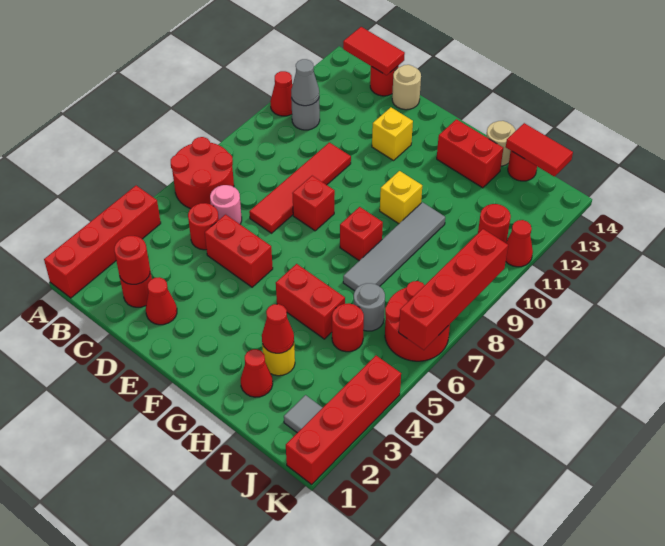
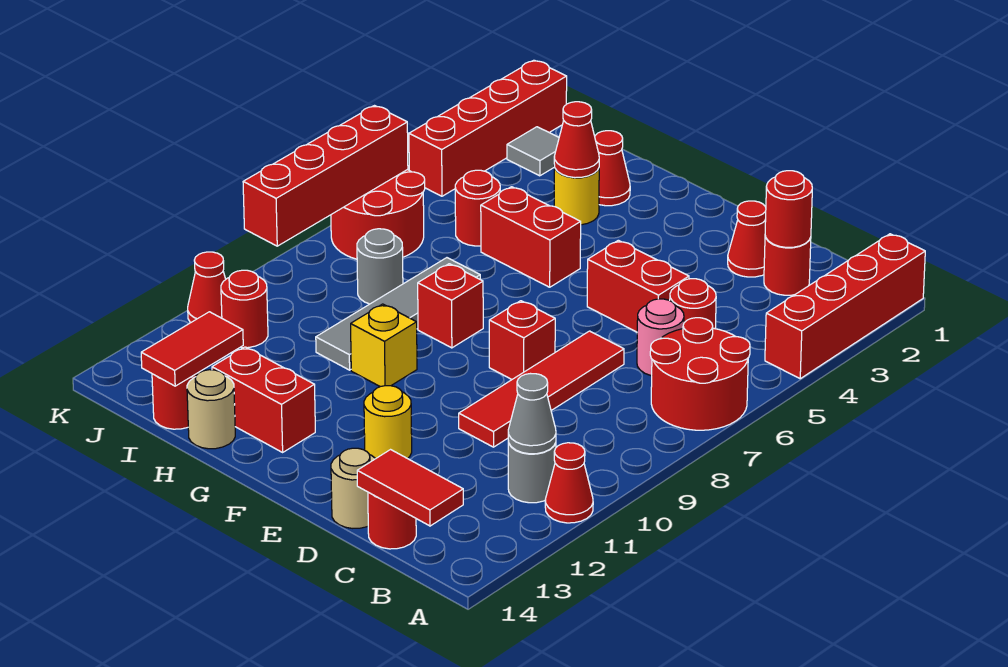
yellow brick E12 level 1 -> yellow round brick E12 level 1
grey round brick I6 level 1 -> grey round brick I8 level 1
red tile I14:J14 level 2 -> red tile I13:I14 level 2

